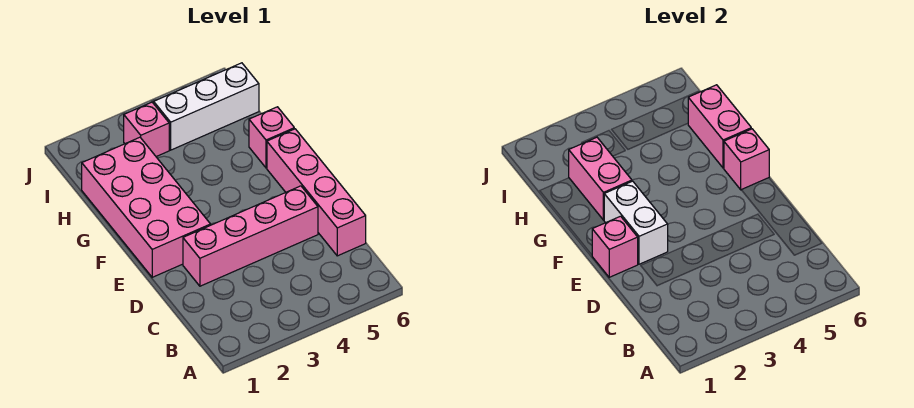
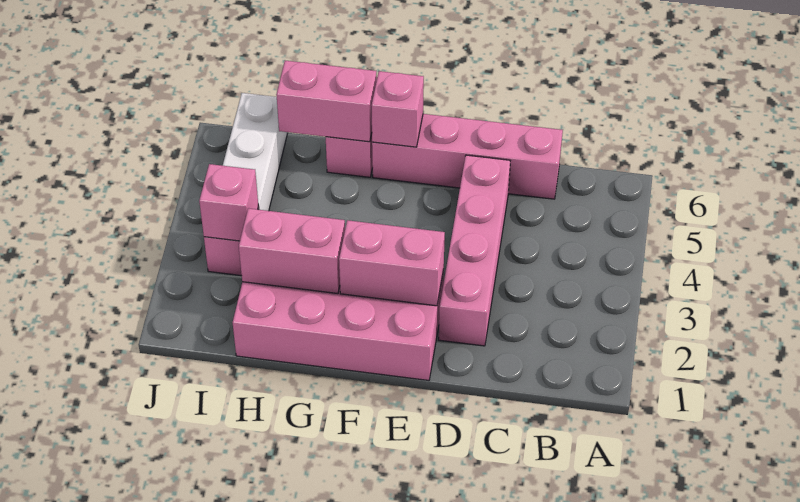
pink brick E1 level 2 -> pink brick I3 level 2
white brick E2:F2 level 2 -> pink brick E2:F2 level 2

